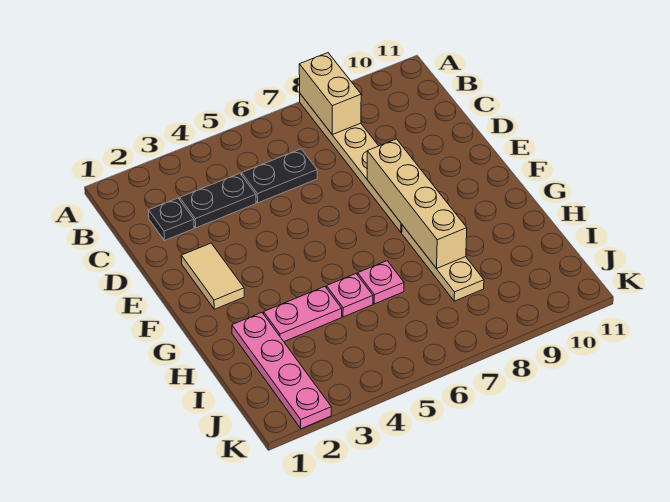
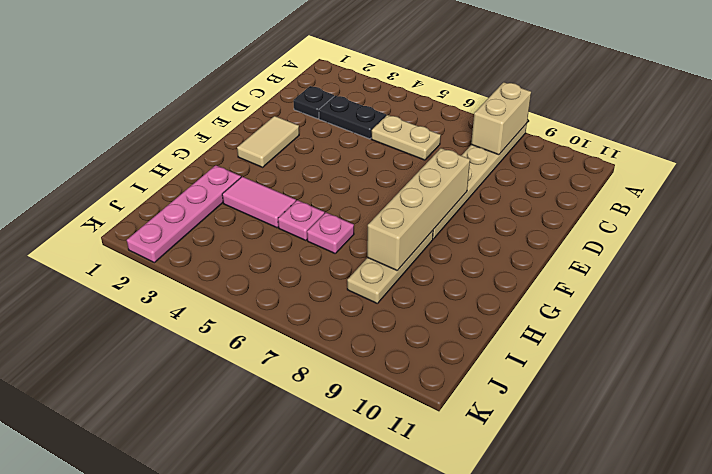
black plate C5:C6 level 1 -> tan plate C5:C6 level 1
pink plate H3:H4 level 1 -> pink tile H3:H4 level 1

